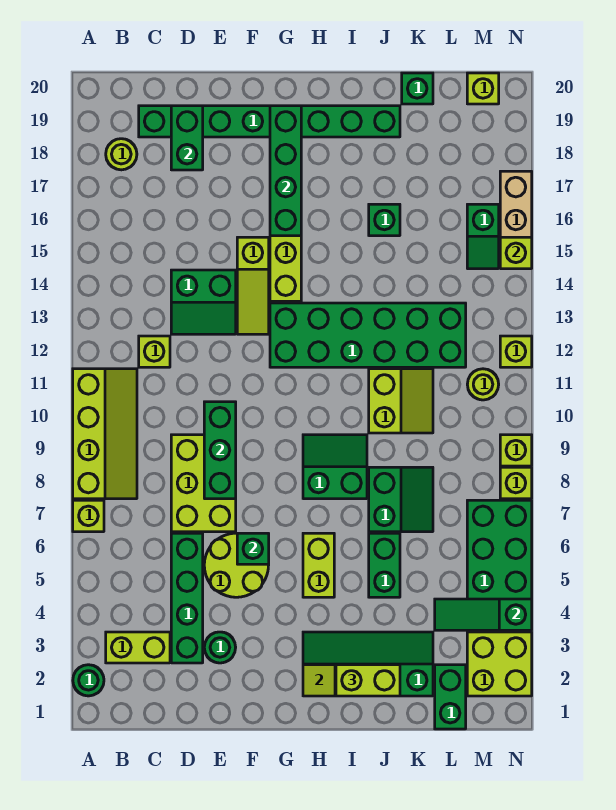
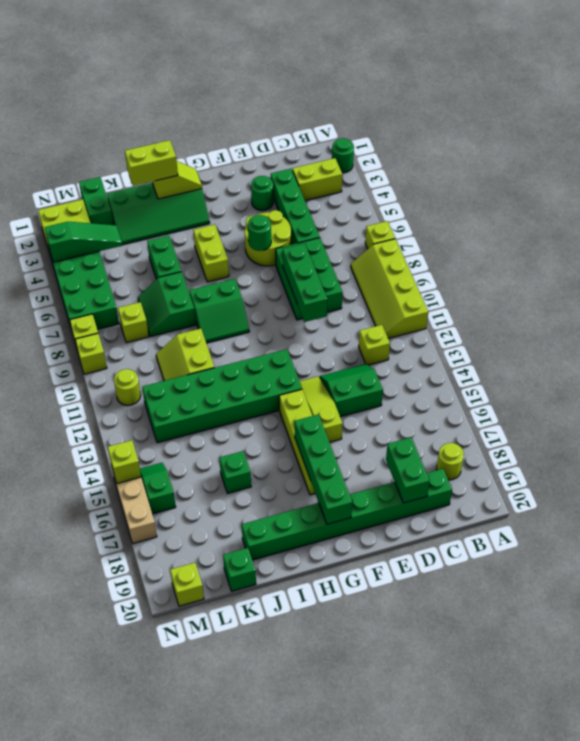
lime brick D7:E9 level 1 -> green brick D7:E9 level 1
green brick F6 level 2 -> green round brick F6 level 2
lime brick N12 level 1 -> lime brick L8 level 1

